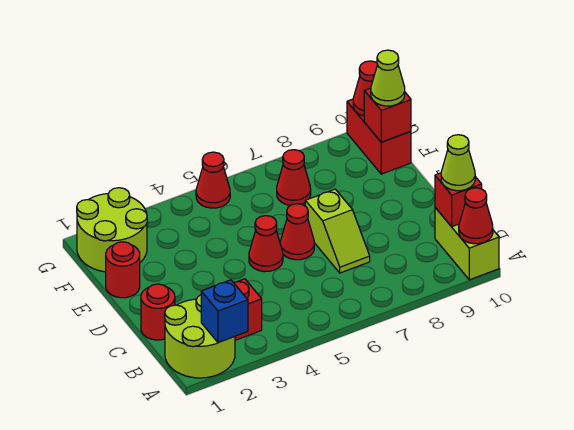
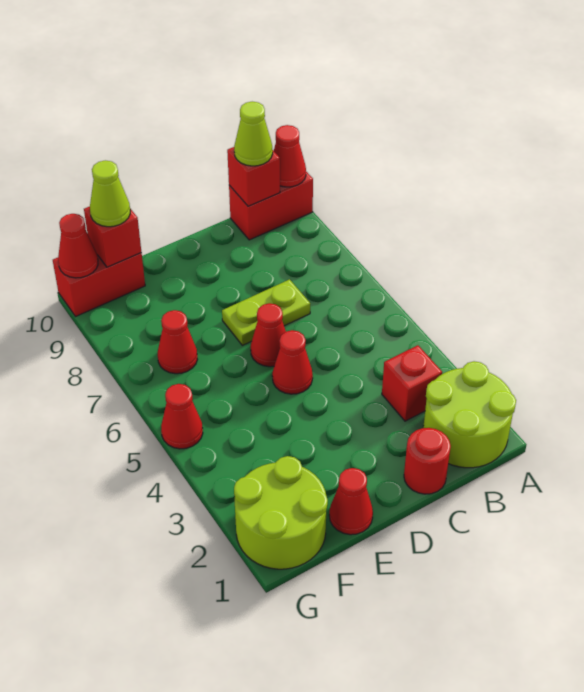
blue brick A2 level 2 -> none
lime brick A10:B10 level 1 -> red brick A10:B10 level 1
lime slope C7:D7 level 1 top D -> lime plate C7:D7 level 1
red round brick E1 level 1 -> red cone E1 level 1

